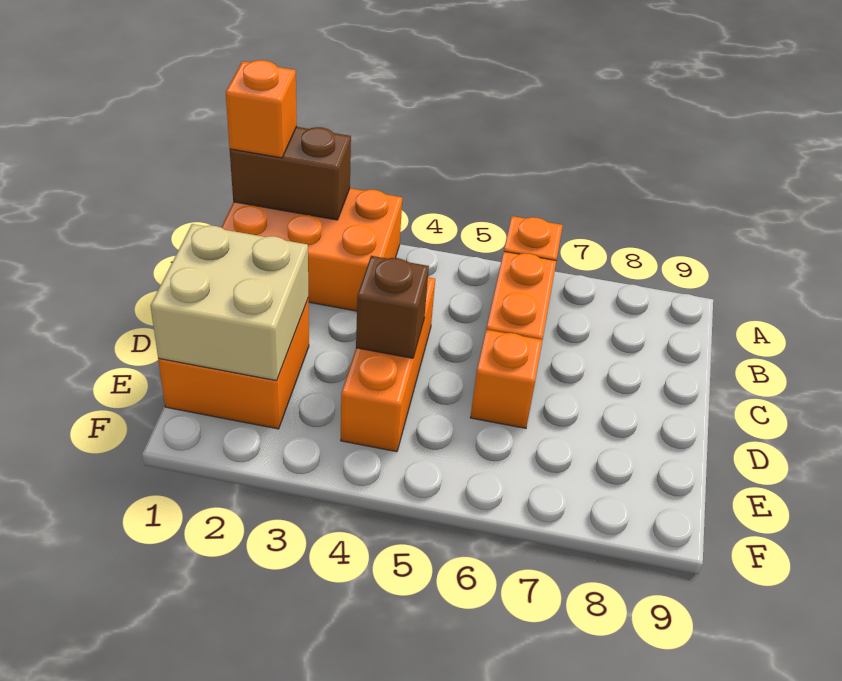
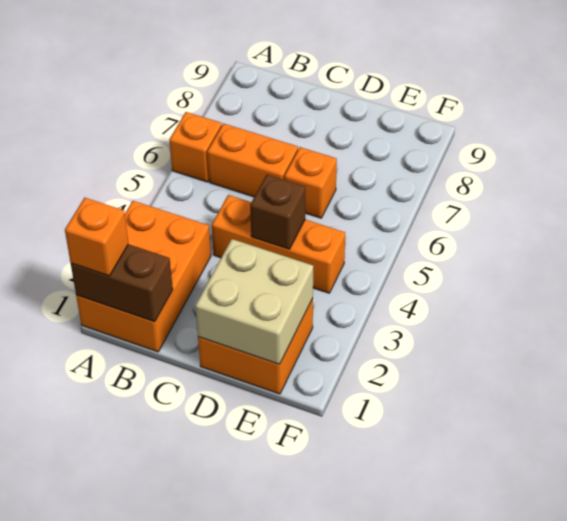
brown brick A1:A2 level 2 -> brown brick A1:B1 level 2

